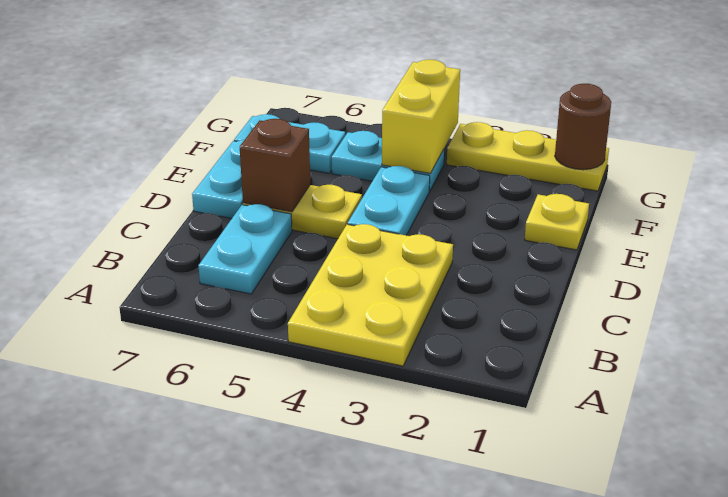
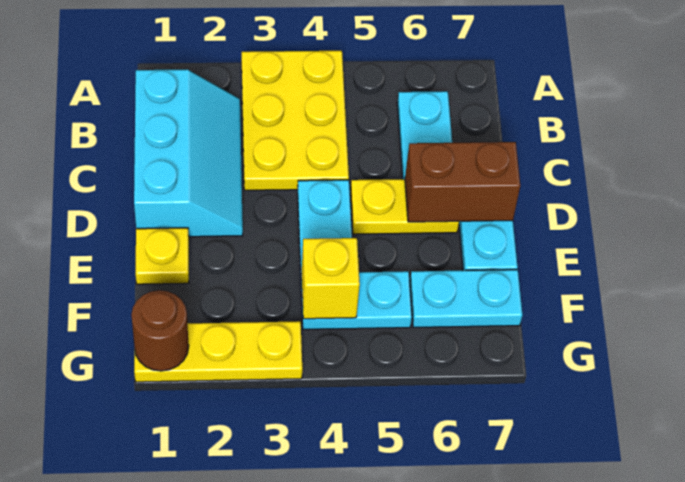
none -> cyan slope B1:D2 level 1 top 1
brown brick D6 level 2 -> brown brick D6:D7 level 2
yellow brick F4:G4 level 2 -> yellow brick F4 level 2

